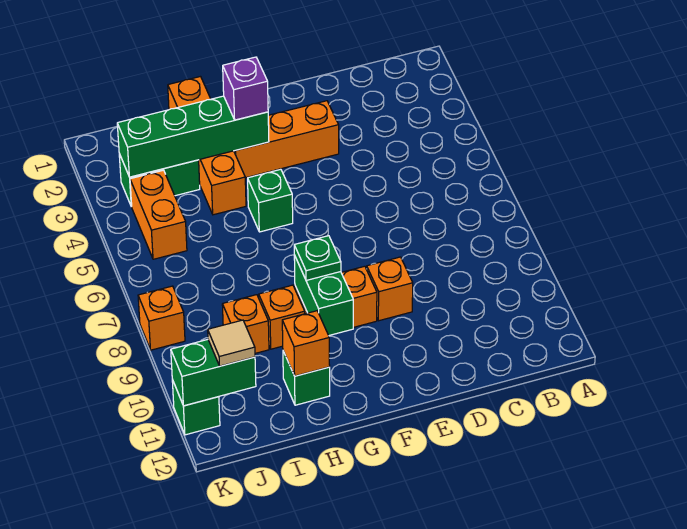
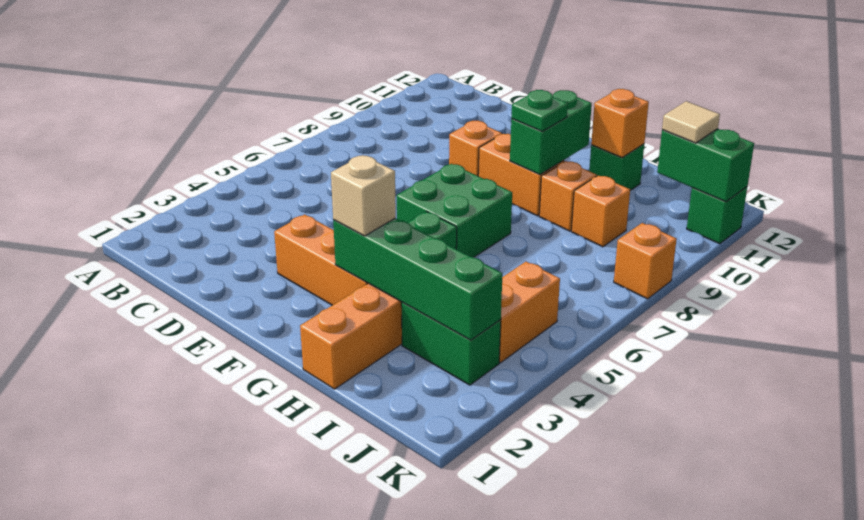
none -> green brick F6:G7 level 1
purple brick G3 level 3 -> tan brick G3 level 3

